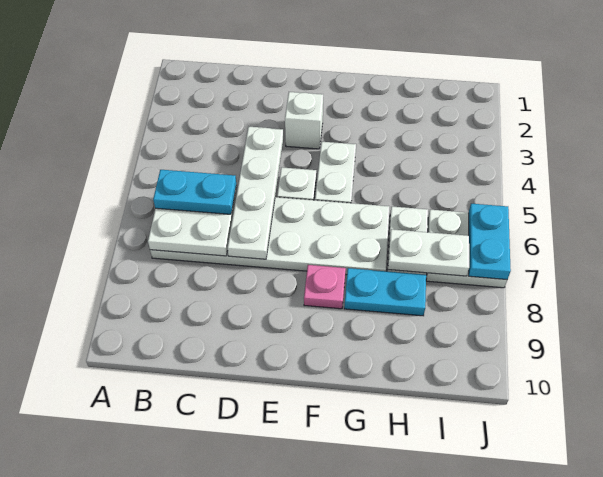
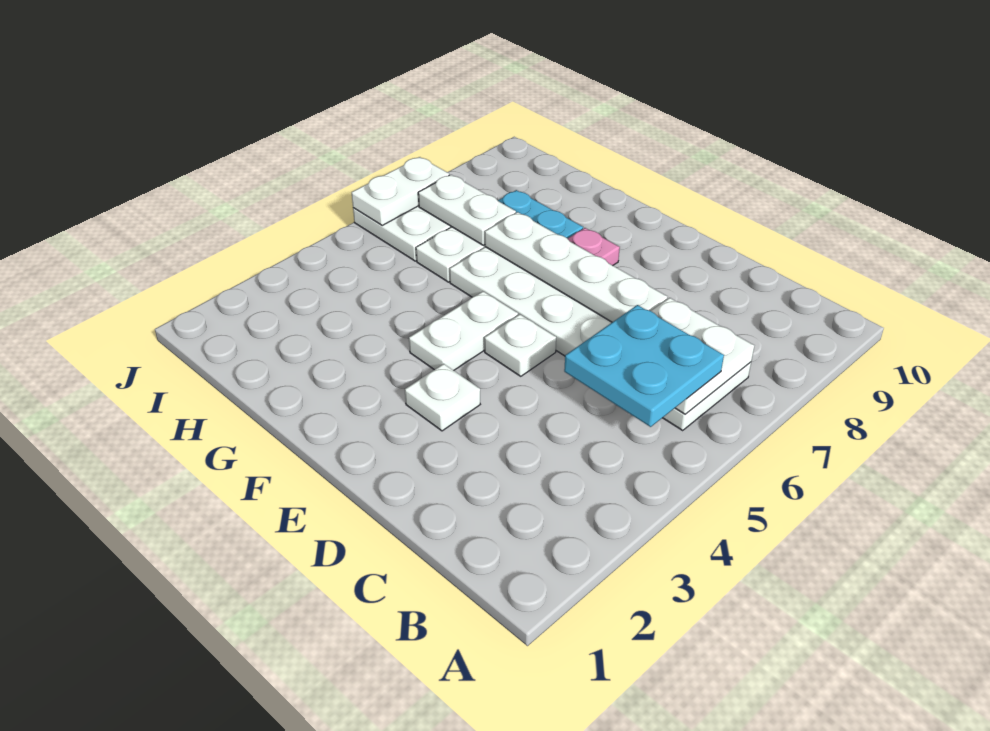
cyan plate B6:C6 level 3 -> cyan plate B5:C6 level 3
white plate D4:D7 level 2 -> white plate D7:G7 level 2
white brick E3 level 1 -> white plate E3 level 1
cyan plate J6:J7 level 2 -> white plate J6:J7 level 2

